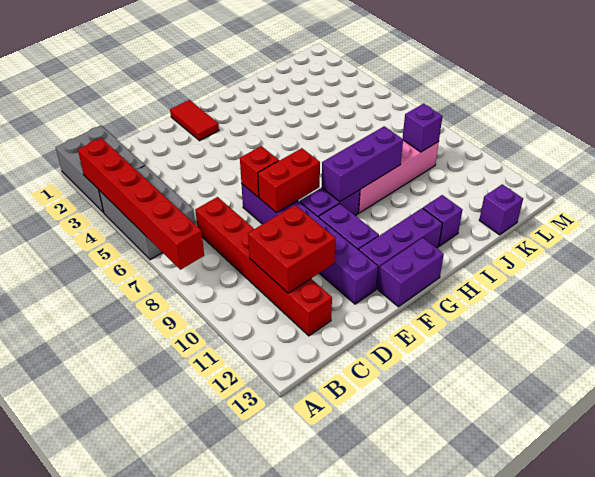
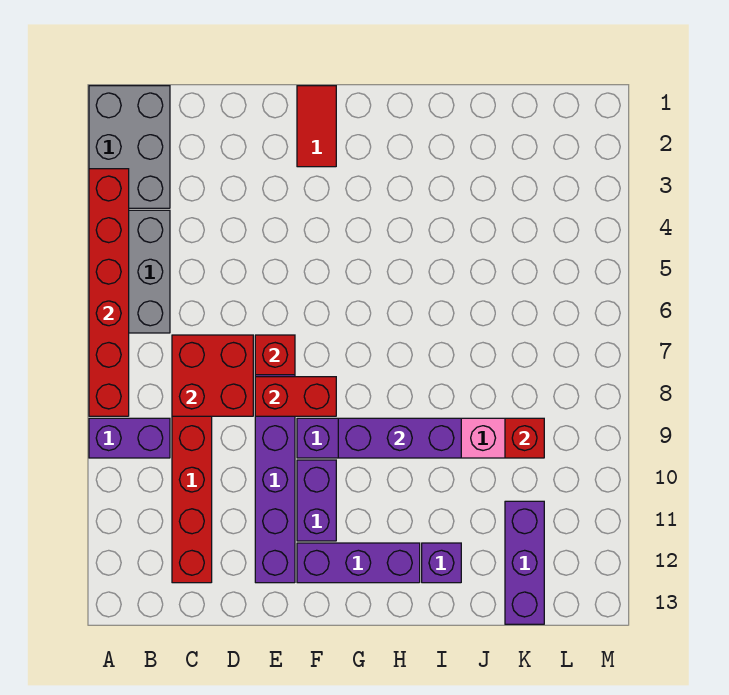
red brick C10:D11 level 2 -> red brick C7:D8 level 2
purple brick F13:G13 level 1 -> purple brick A9:B9 level 1
purple brick K9 level 2 -> red brick K9 level 2
purple brick K13 level 1 -> purple brick K11:K13 level 1

